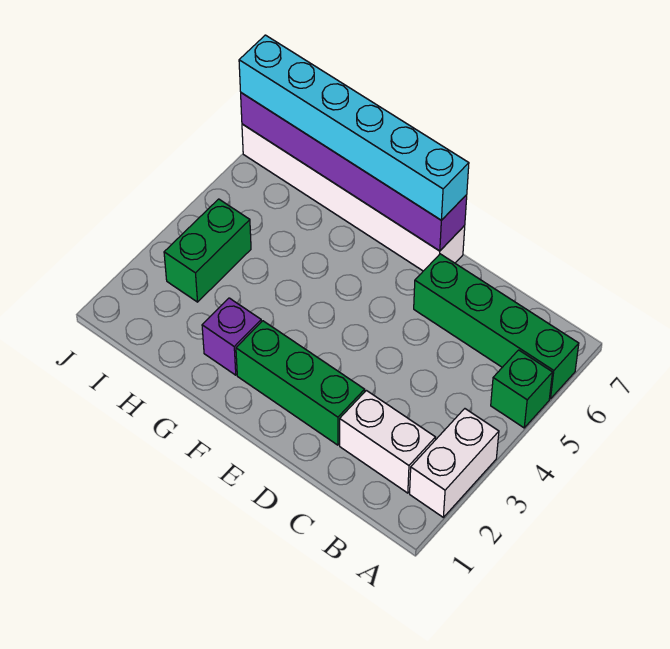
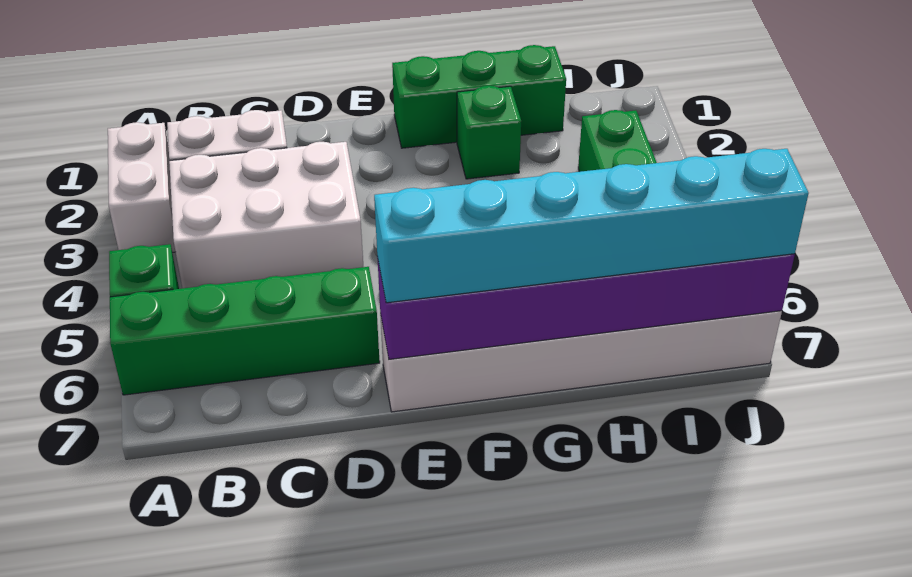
none -> white brick B3:D4 level 1
green brick D2:F2 level 1 -> green brick F1:H1 level 1
purple brick G2 level 1 -> green brick G2 level 1

